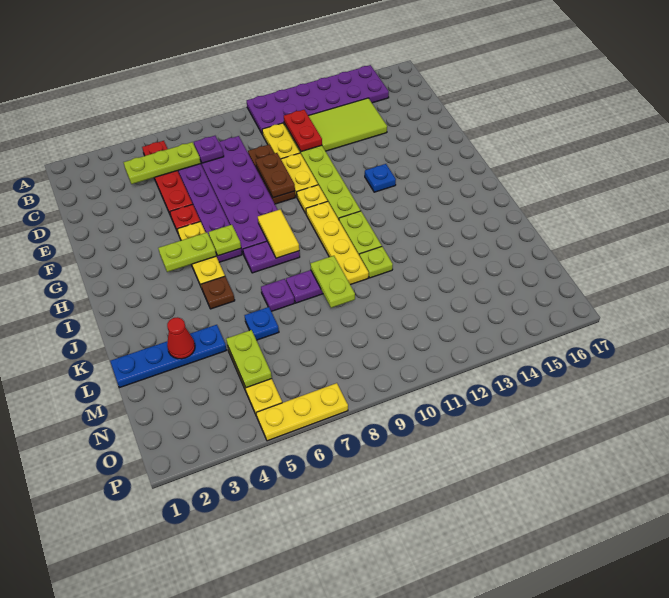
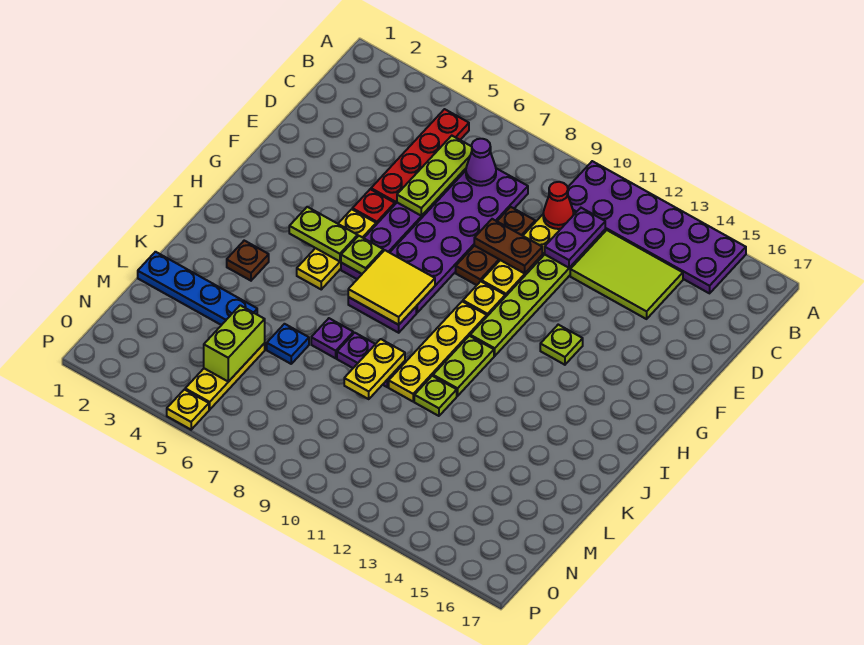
lime plate C4:C6 level 2 -> lime plate C6:E6 level 2
purple plate C7 level 2 -> purple cone C7 level 2
red plate C11:D11 level 2 -> purple plate C11:D11 level 2
brown plate E9:F9 level 2 -> brown plate E9:E10 level 2
blue plate G13 level 1 -> lime plate G13 level 1
yellow tile H8:I8 level 2 -> yellow tile H7:I8 level 2
brown plate J5 level 1 -> brown plate J3 level 1
lime plate K9:L9 level 2 -> yellow plate K9:L9 level 2
red cone L3 level 2 -> red cone C10 level 2
lime plate M5:N5 level 2 -> lime brick M5:N5 level 2
yellow plate P5:P7 level 1 -> yellow plate P5 level 1

